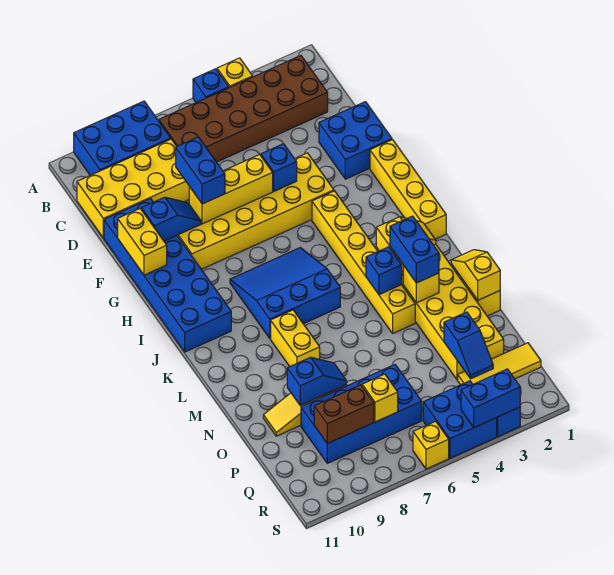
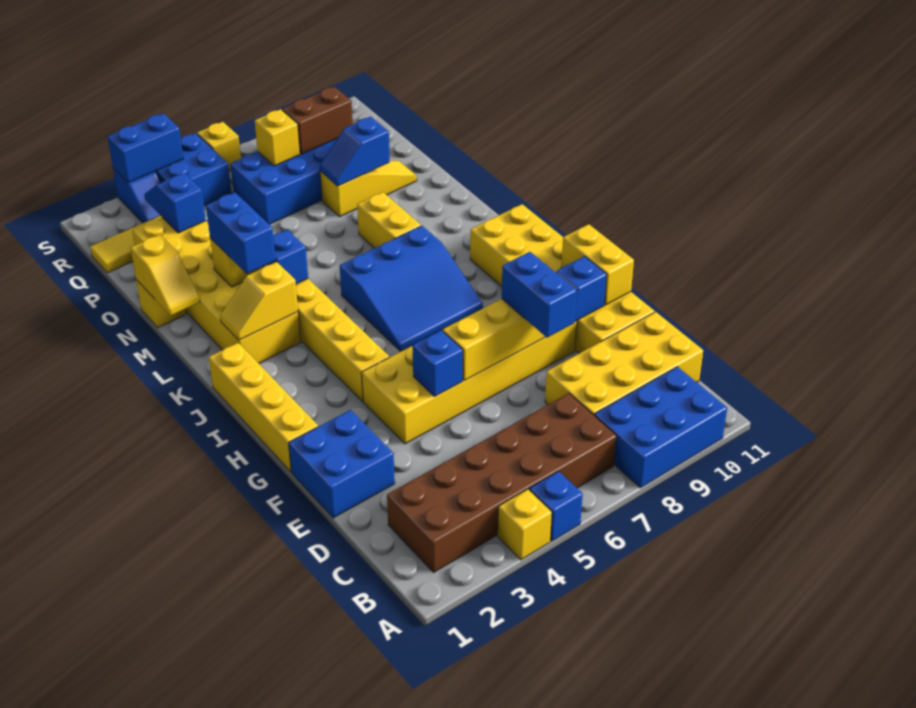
blue brick E10:J11 level 1 -> yellow brick E10:J11 level 1

